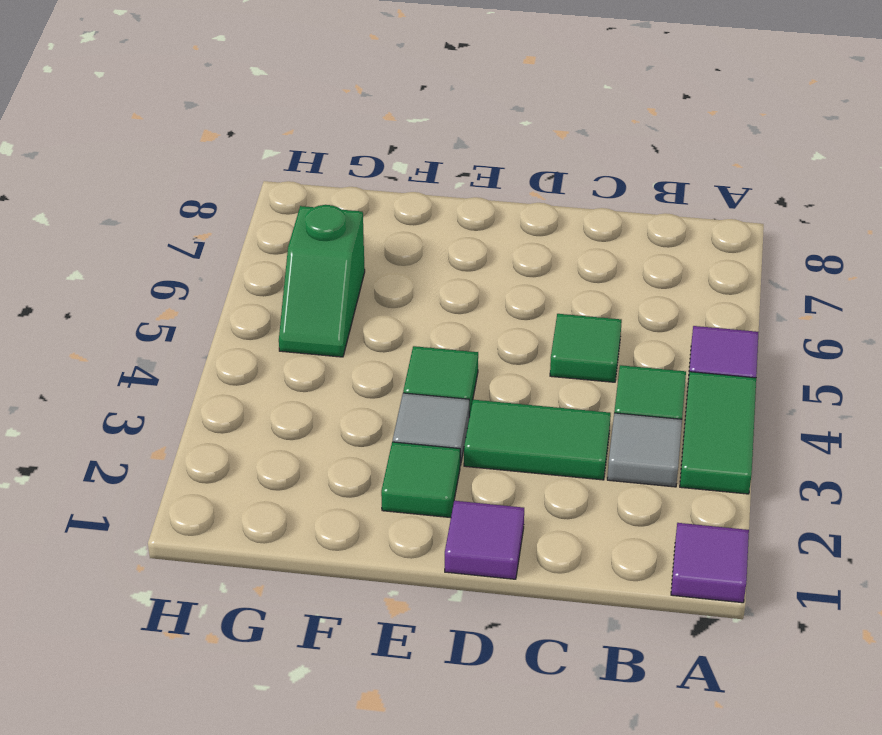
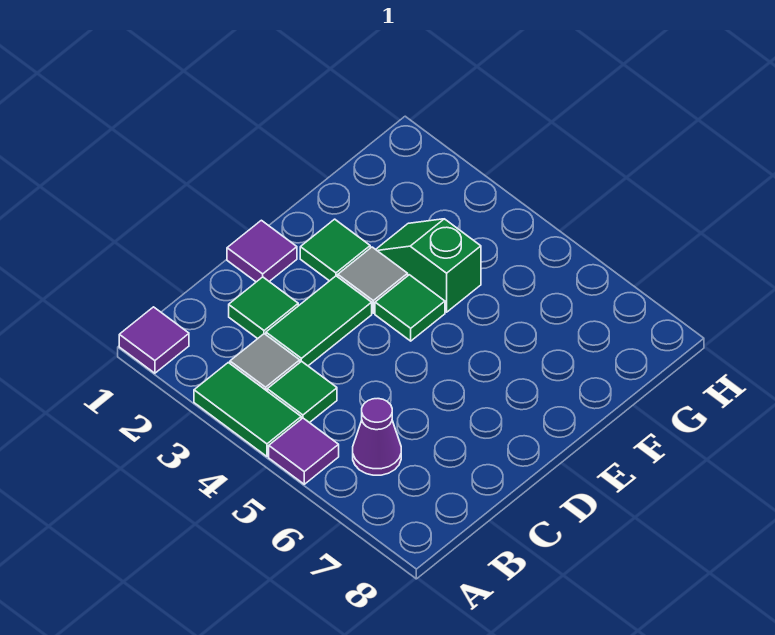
none -> purple cone B6 level 1
green tile C5 level 1 -> green tile C2 level 1
green slope G5:G6 level 1 top 6 -> green slope F3:F4 level 1 top 4

